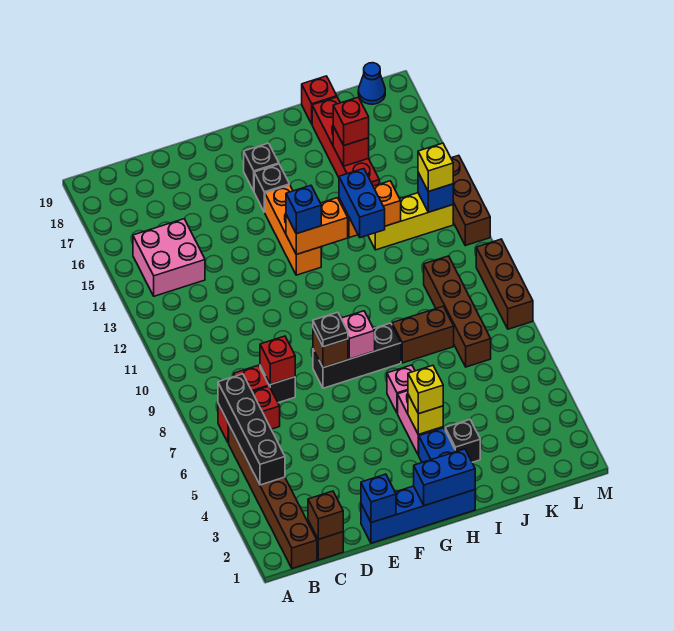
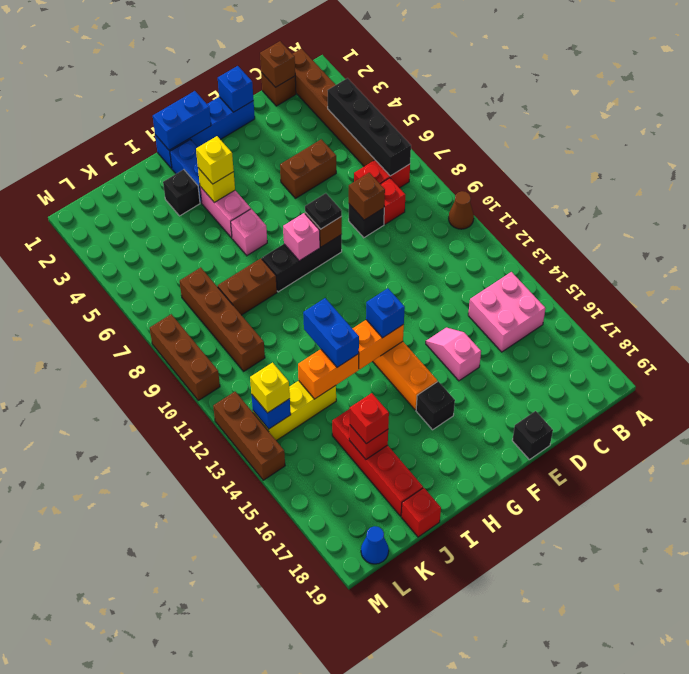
none -> brown cone A10 level 1
none -> brown brick D5:E5 level 1
red brick D8 level 2 -> brown brick D8 level 2
none -> pink slope E14:E15 level 1 top 15
black brick G17 level 1 -> black brick E19 level 1

